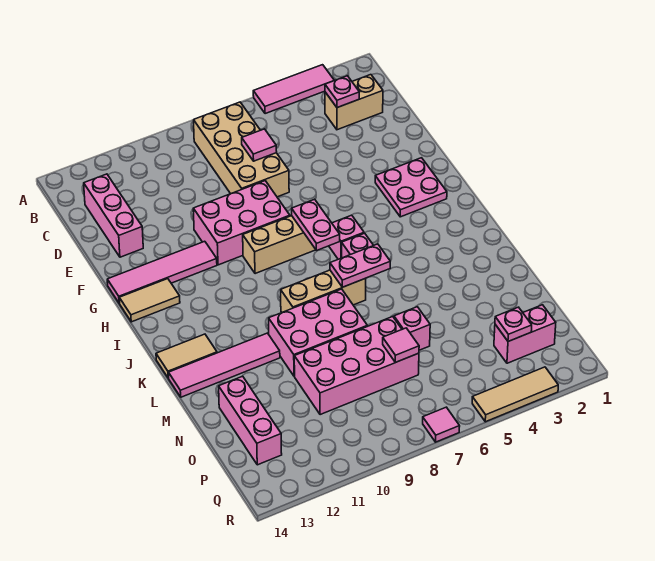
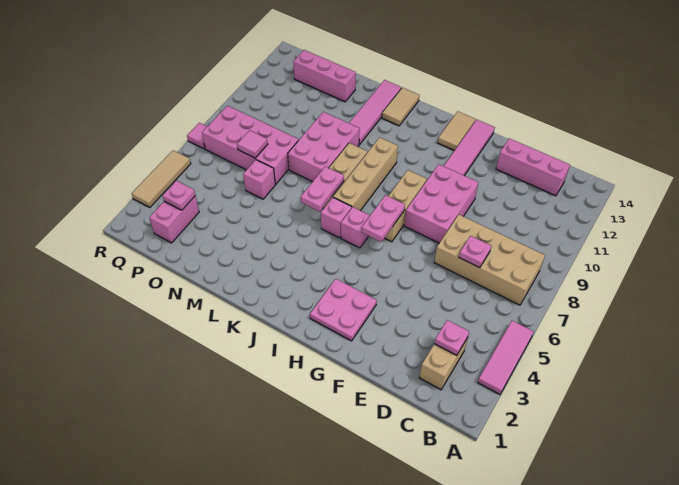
pink tile D7 level 2 -> pink plate D7 level 2
pink plate H7:I7 level 2 -> pink plate H6:H7 level 2
none -> tan brick J7:J10 level 1
pink brick N7:O10 level 1 -> pink brick N7:Q8 level 1

